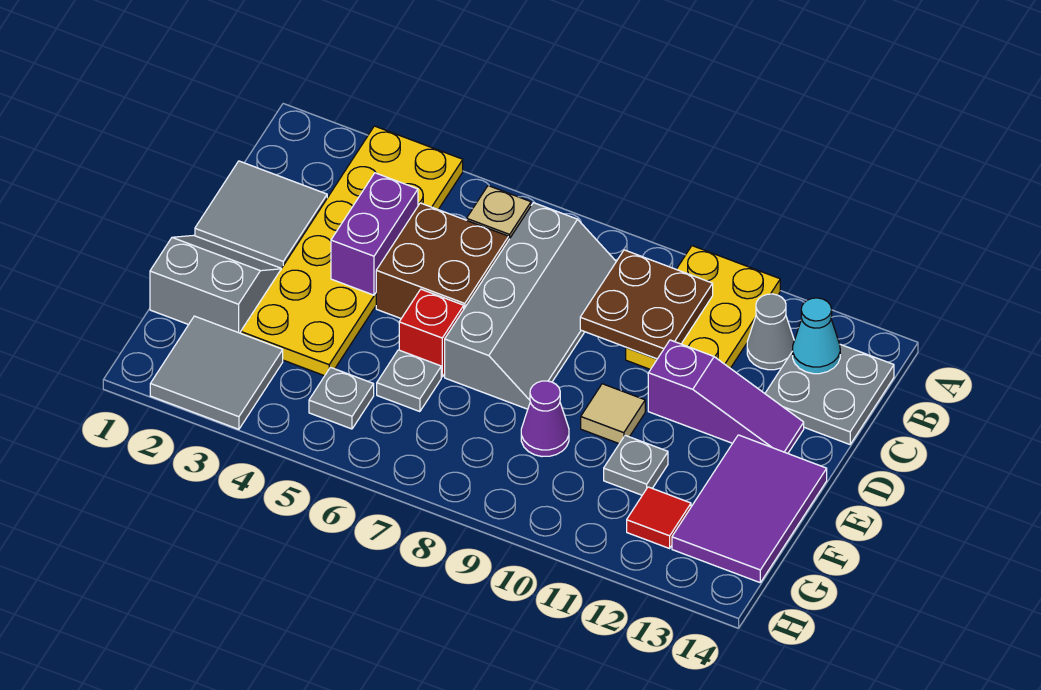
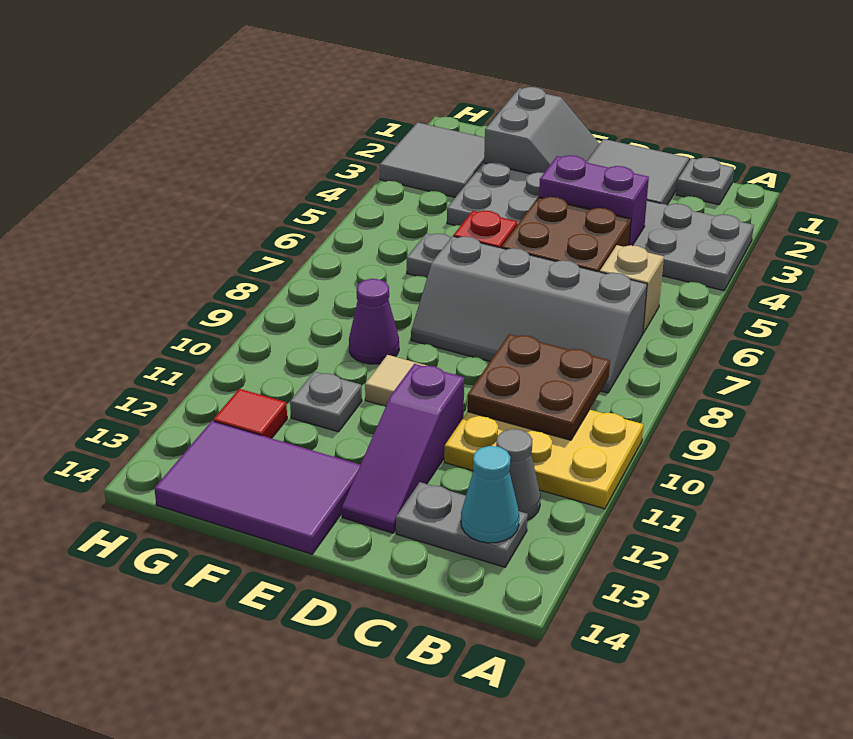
yellow plate A3:F4 level 1 -> grey plate A3:F4 level 1
grey plate B13:C14 level 1 -> grey plate B13:C13 level 1
grey plate G5 level 1 -> grey plate B1 level 1

